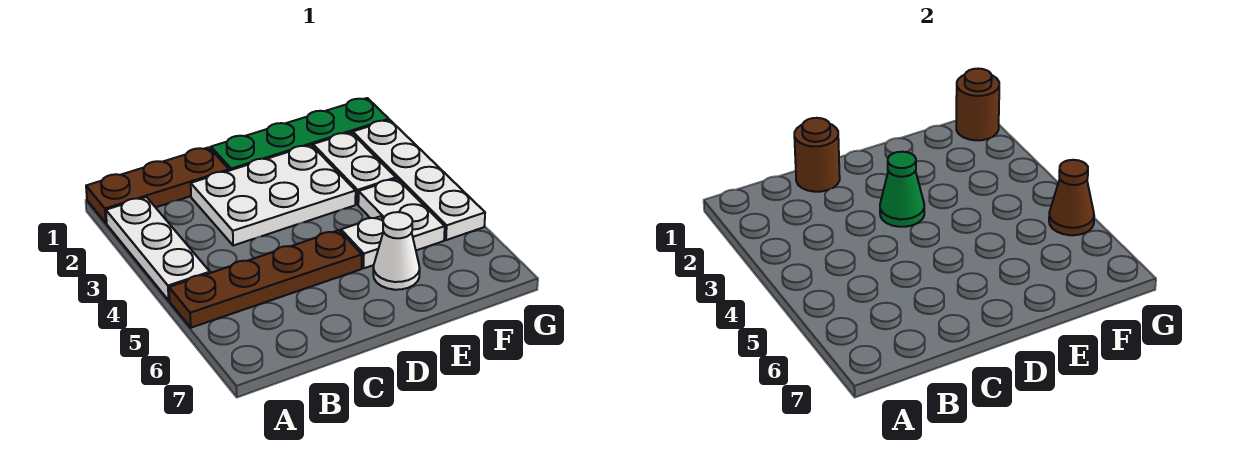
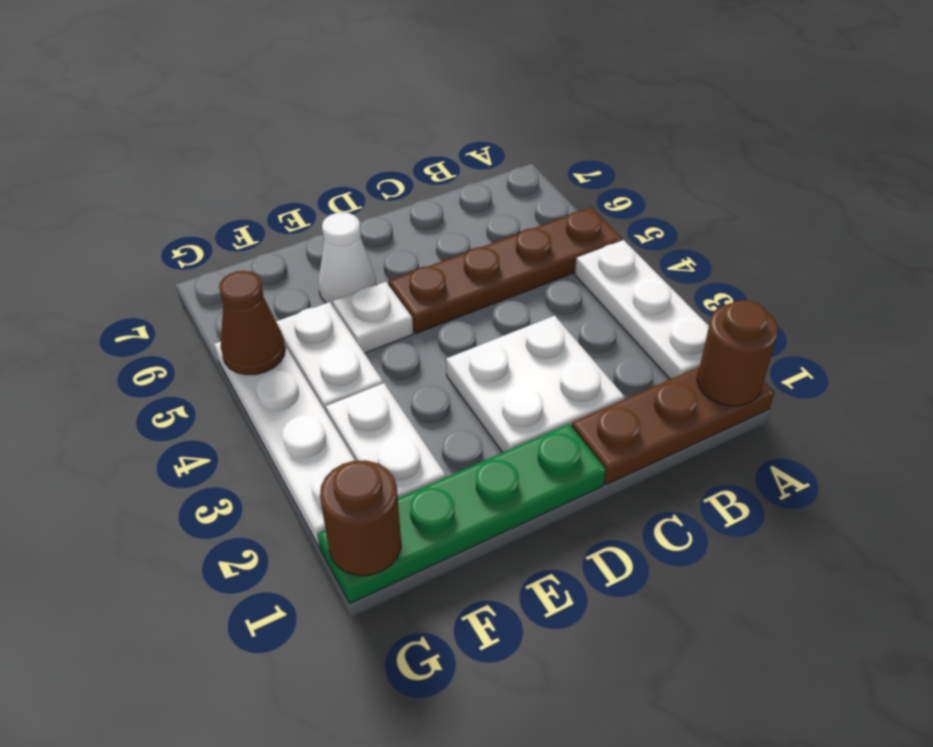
brown round brick C1 level 2 -> brown round brick A1 level 2
white plate C2:E3 level 1 -> white plate C2:D3 level 1
green cone D3 level 2 -> none

